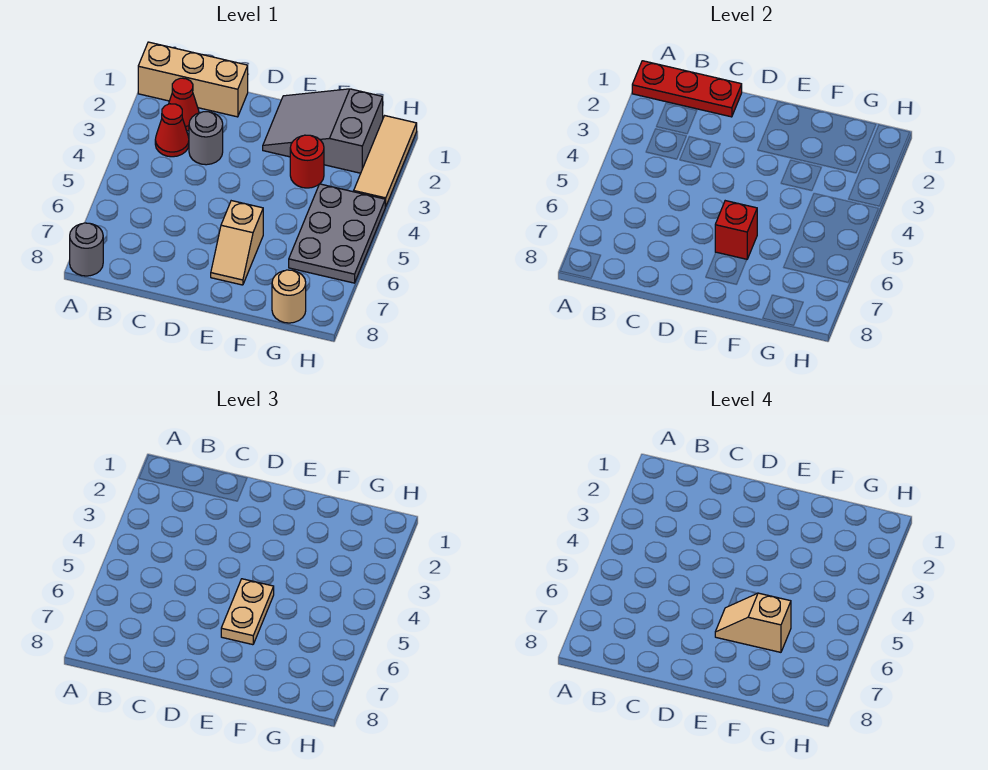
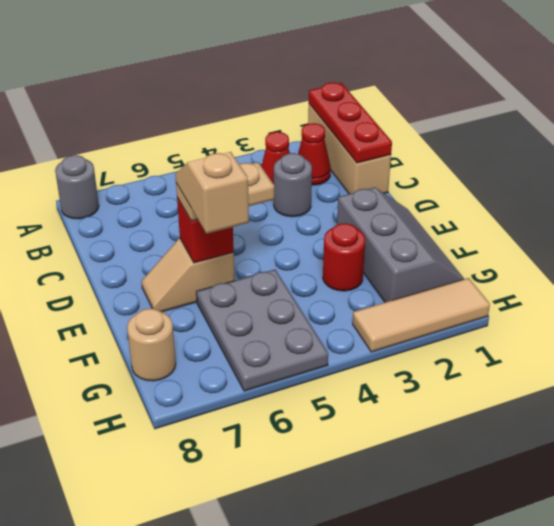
grey slope E1:G2 level 1 top G -> grey slope E1:G2 level 1 top 2
grey plate G4:H6 level 1 -> grey plate F5:H6 level 1

